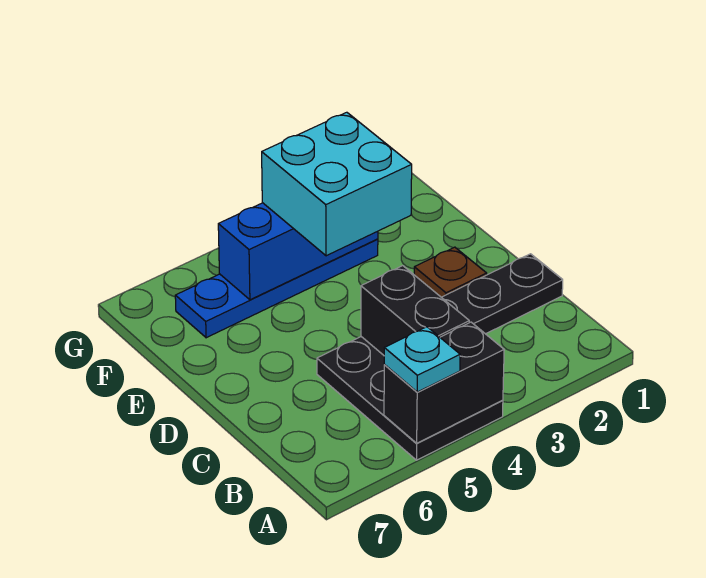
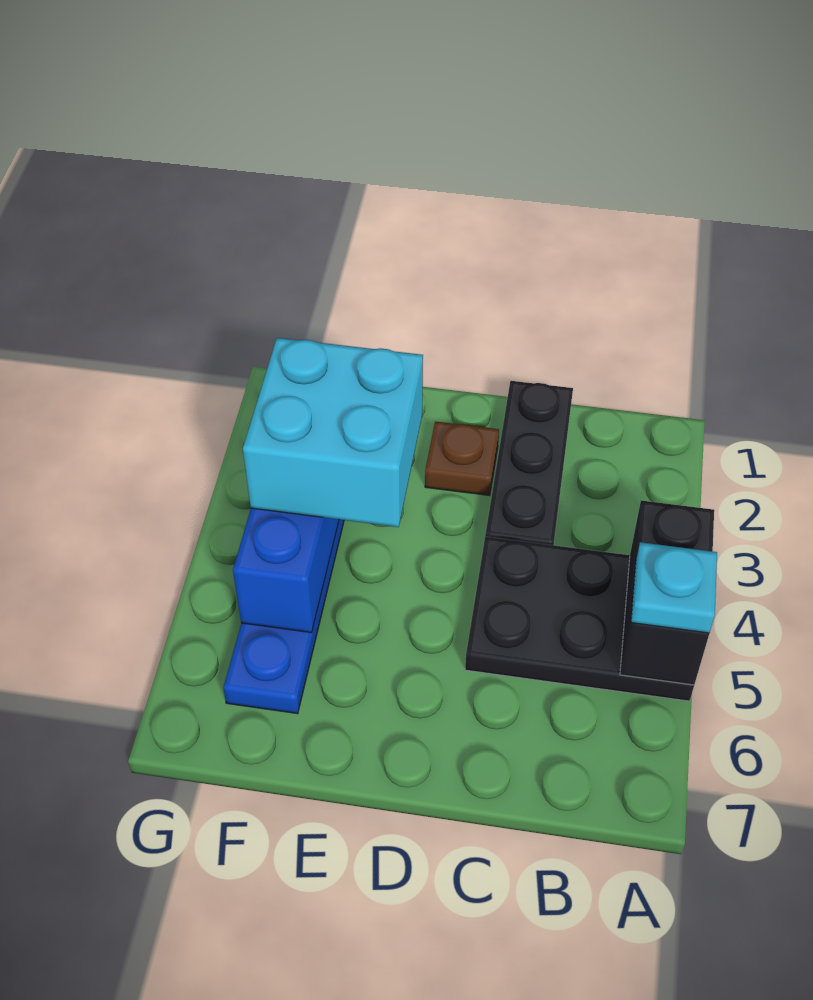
black brick B4:C4 level 2 -> none

